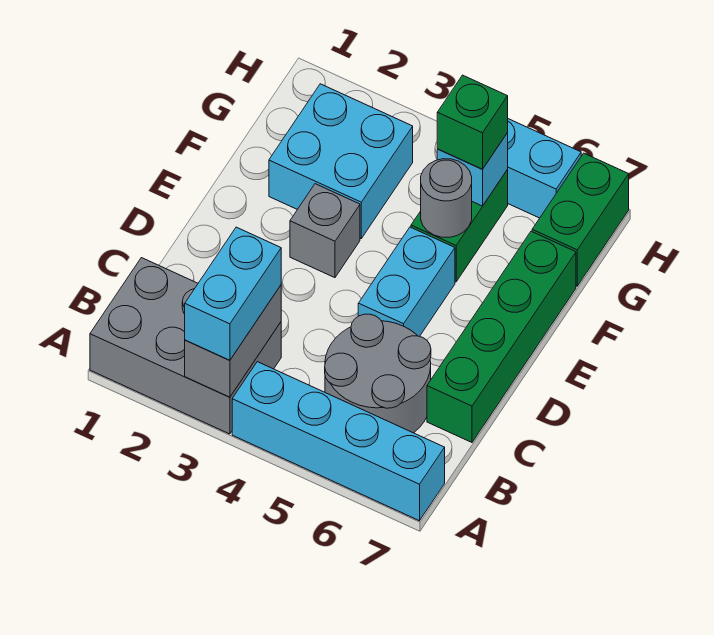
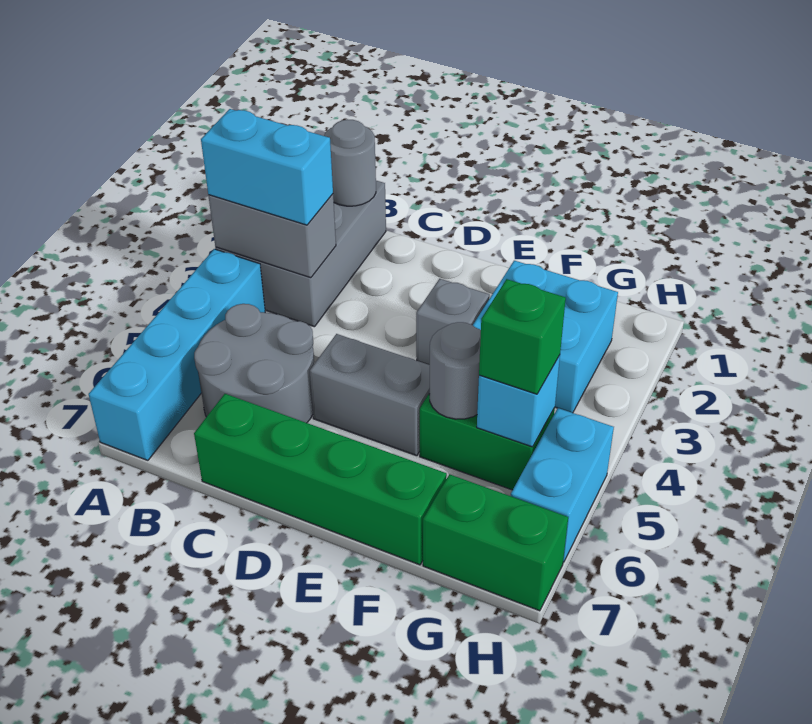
none -> grey round brick B1 level 2
cyan brick D5:E5 level 1 -> grey brick D5:E5 level 1

